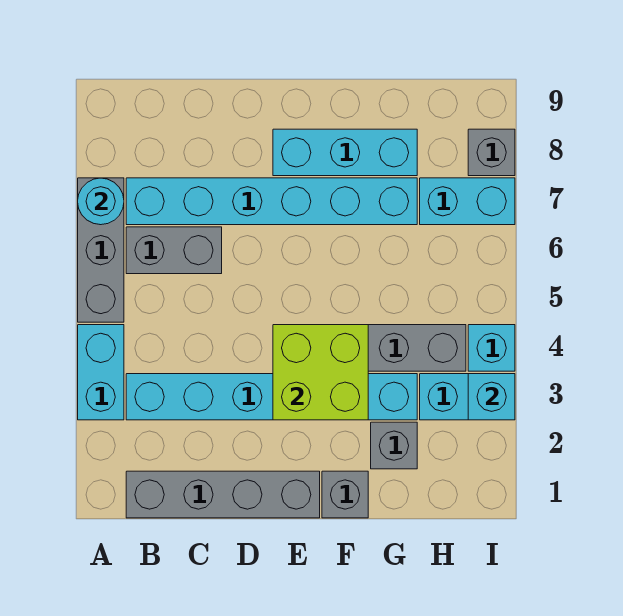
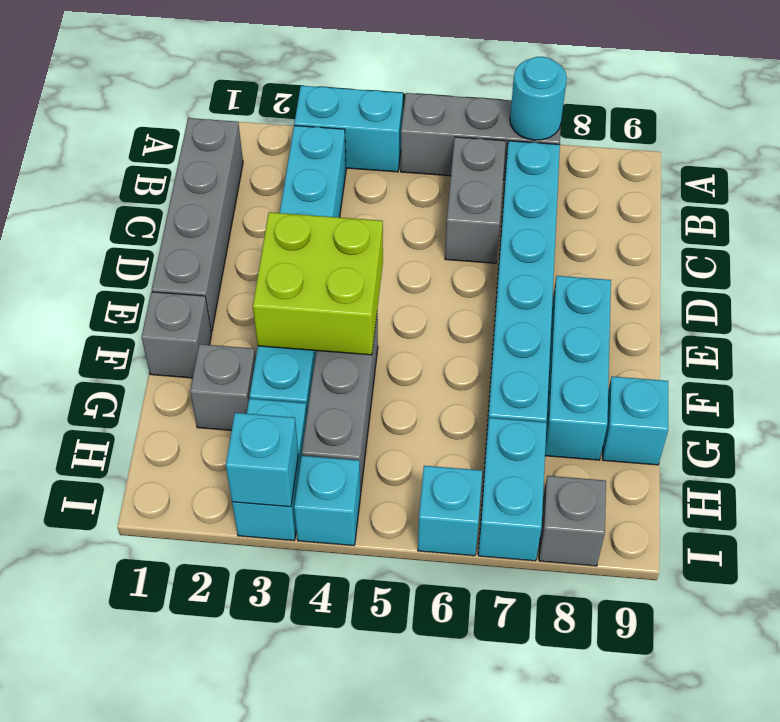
none -> cyan brick G9 level 1
none -> cyan brick I6 level 1

